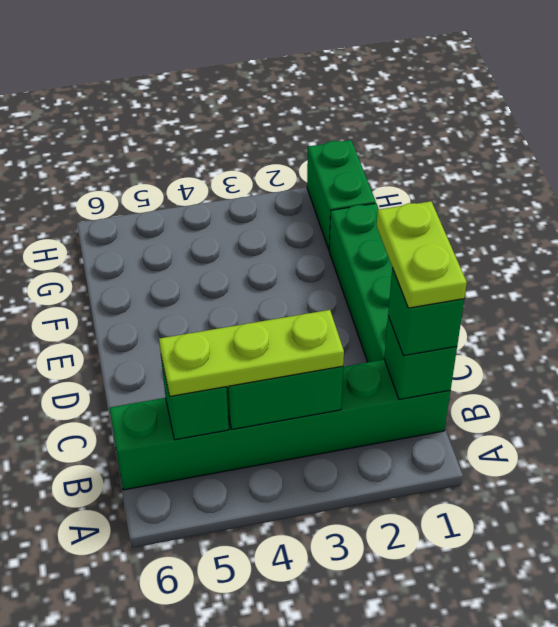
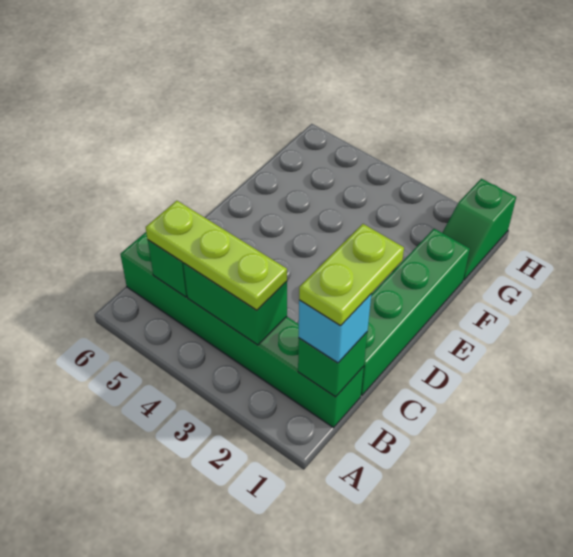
green brick B1 level 3 -> cyan brick B1 level 3
green brick G1:H1 level 1 -> green slope G1:H1 level 1 top H

